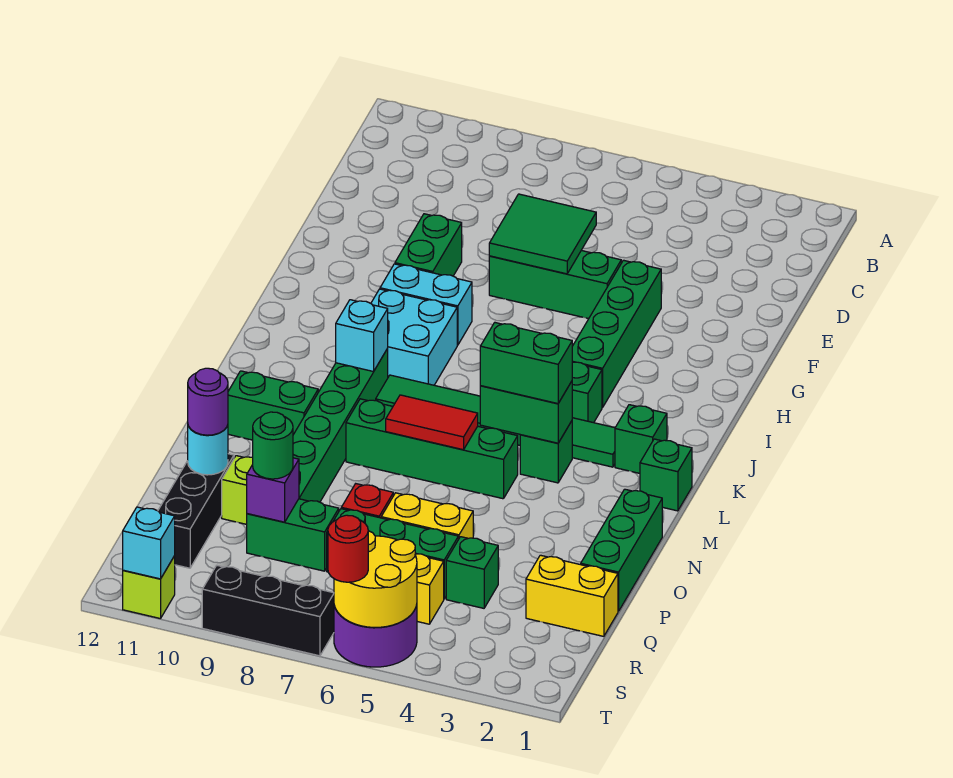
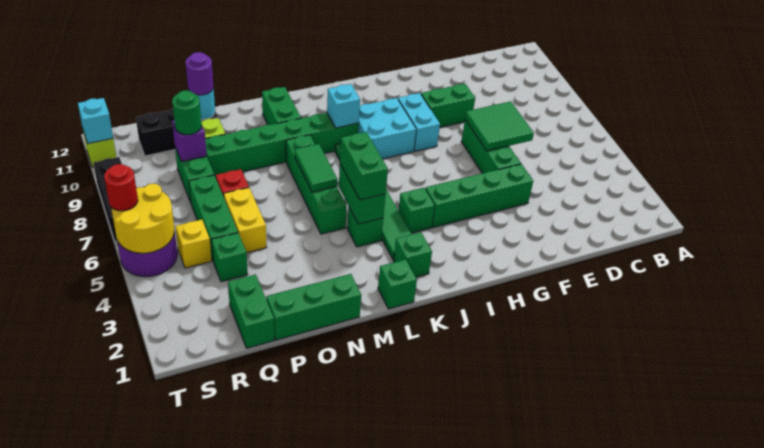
red tile M6:M7 level 2 -> green tile M6:M7 level 2
yellow brick Q1:Q2 level 1 -> green brick Q1:Q2 level 1

